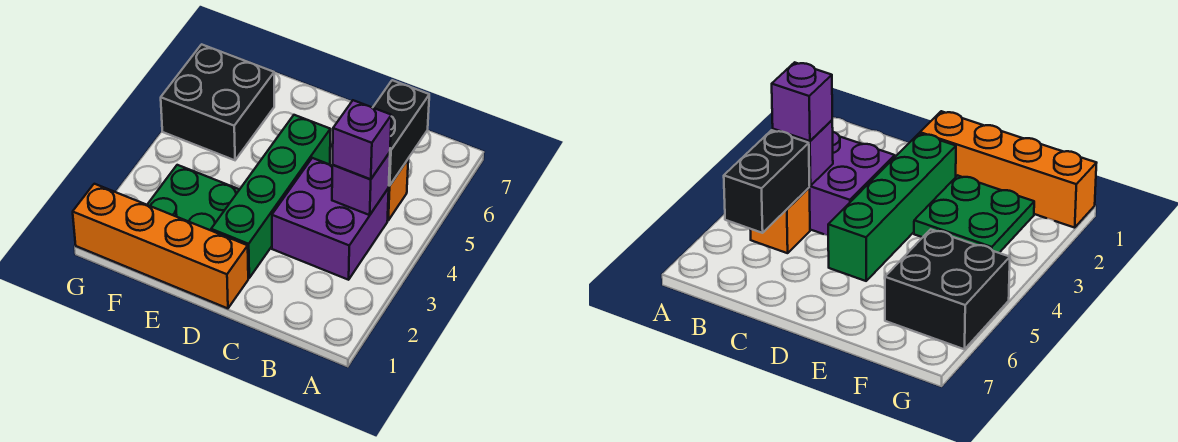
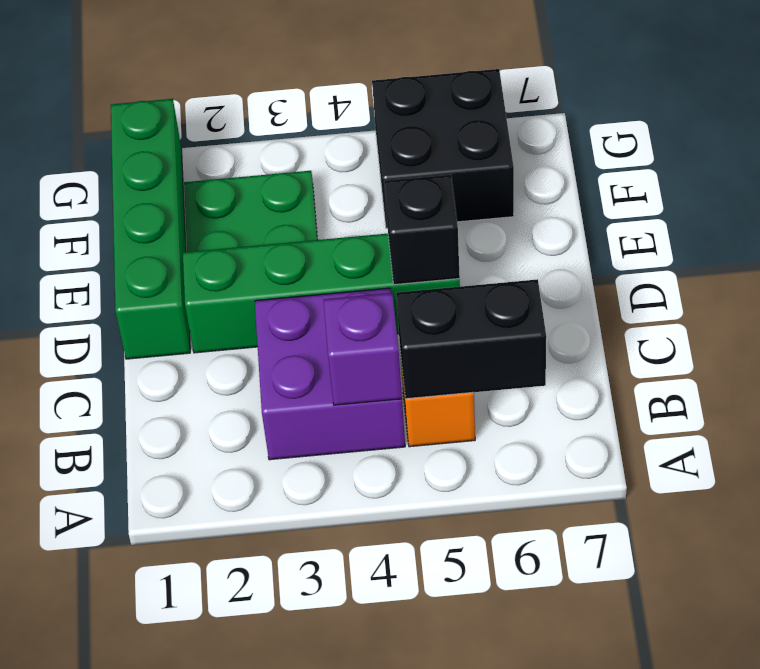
purple brick B4 level 3 -> none
orange brick D1:G1 level 1 -> green brick D1:G1 level 1
none -> black brick D5 level 2

